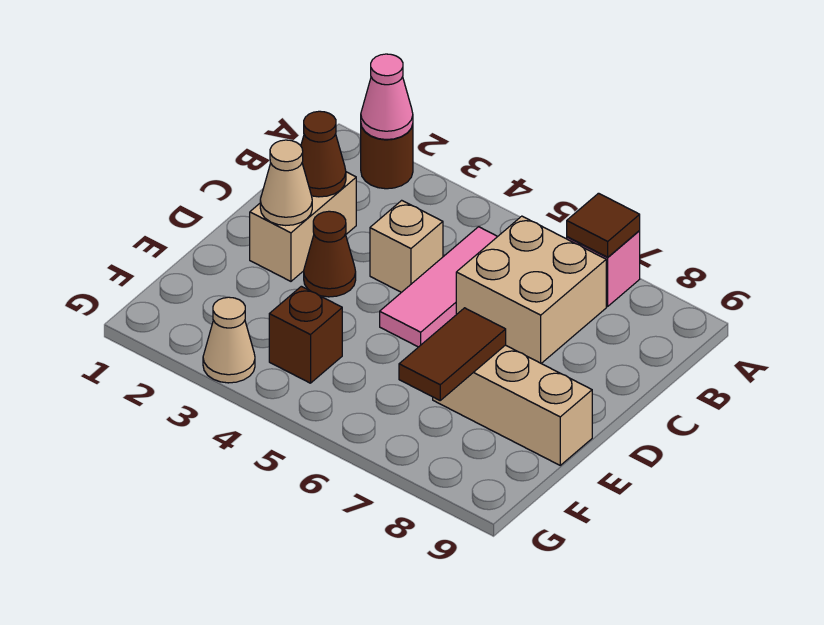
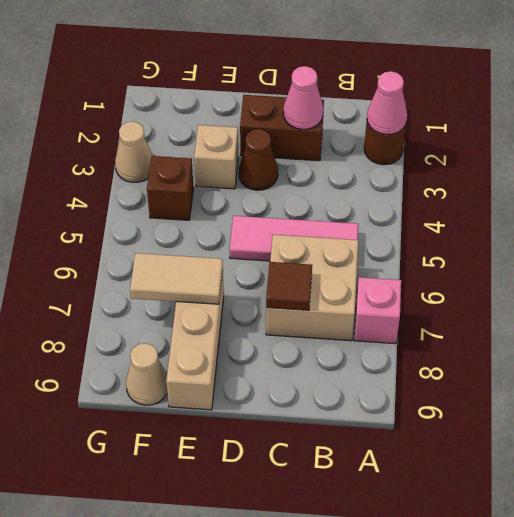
brown tile A7 level 2 -> brown tile C7 level 2
tan brick C2:D2 level 1 -> brown brick C2:D2 level 1
brown cone C2 level 2 -> pink cone C2 level 2
tan brick C4 level 1 -> tan brick E3 level 1
tan cone D2 level 2 -> tan cone F9 level 1
brown tile E7:F7 level 2 -> tan tile E7:F7 level 2

